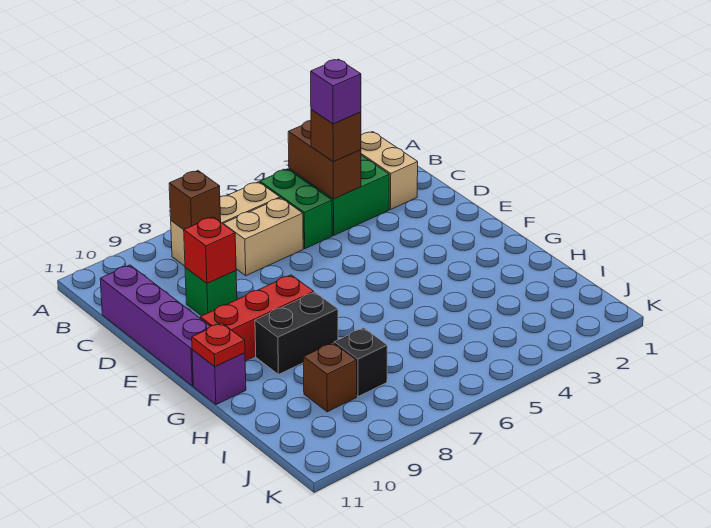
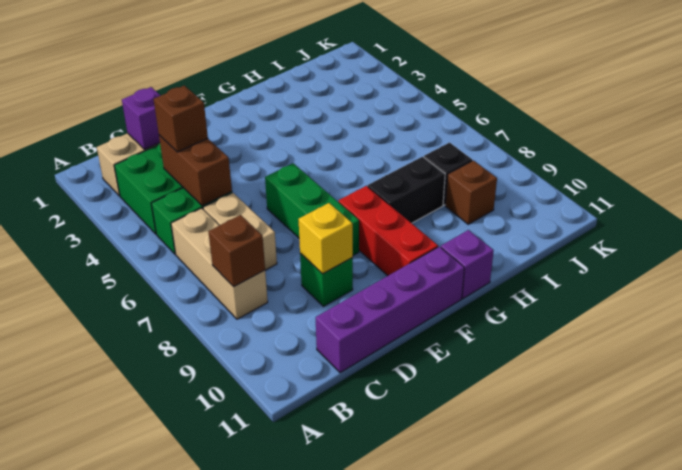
brown brick B4:C4 level 2 -> brown brick C4:C5 level 2
purple brick C4 level 4 -> purple brick C2 level 2
red brick D9 level 2 -> yellow brick D9 level 2
none -> green brick E6:E8 level 1
black brick G8:G9 level 1 -> black brick G8:H8 level 1
red plate G11 level 2 -> none

